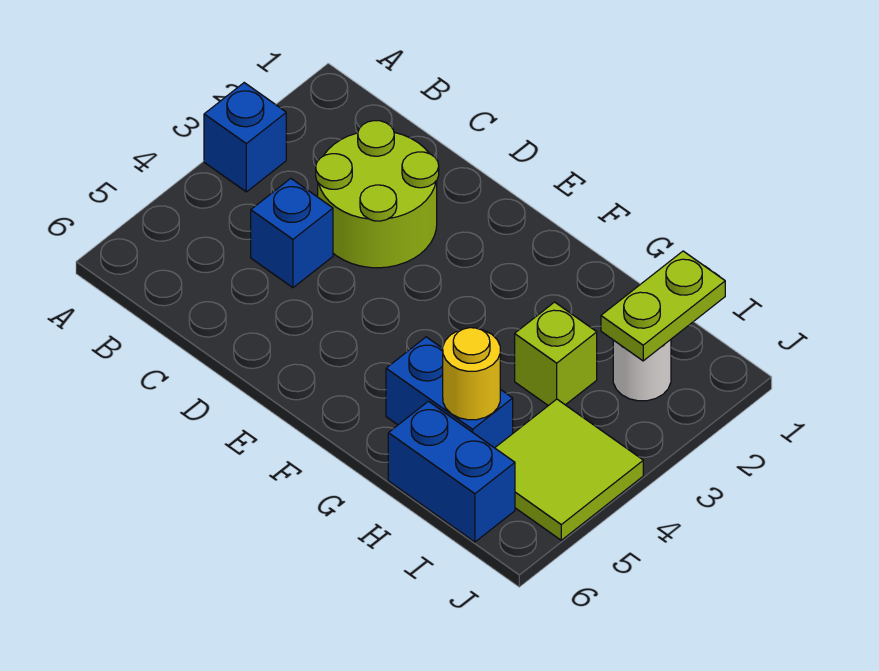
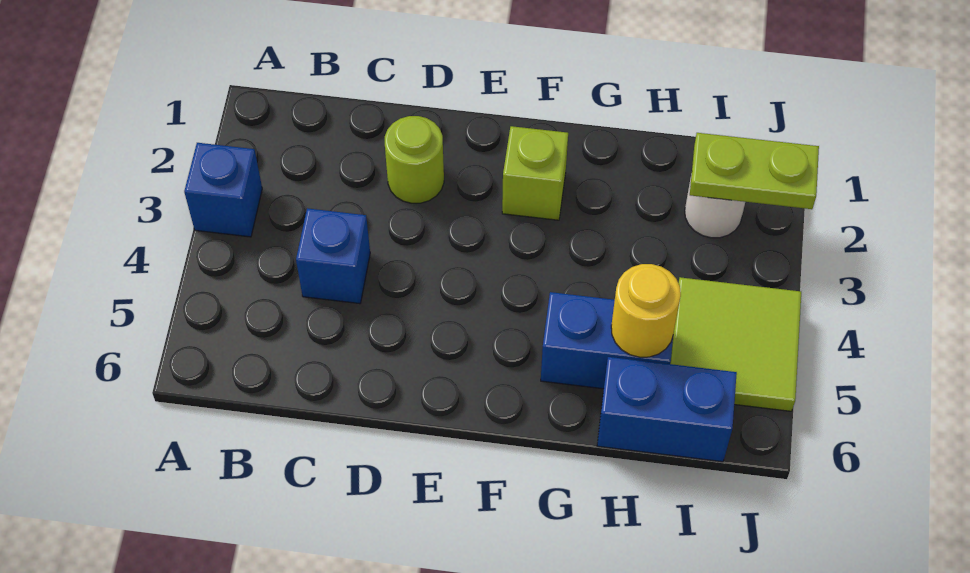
lime round brick C2:D3 level 1 -> lime round brick D2 level 1
lime brick H3 level 1 -> lime brick F2 level 1
lime plate I1:I2 level 2 -> lime plate I2:J2 level 2

